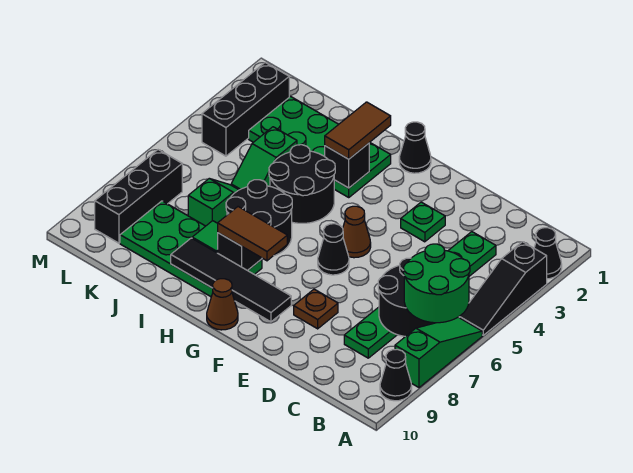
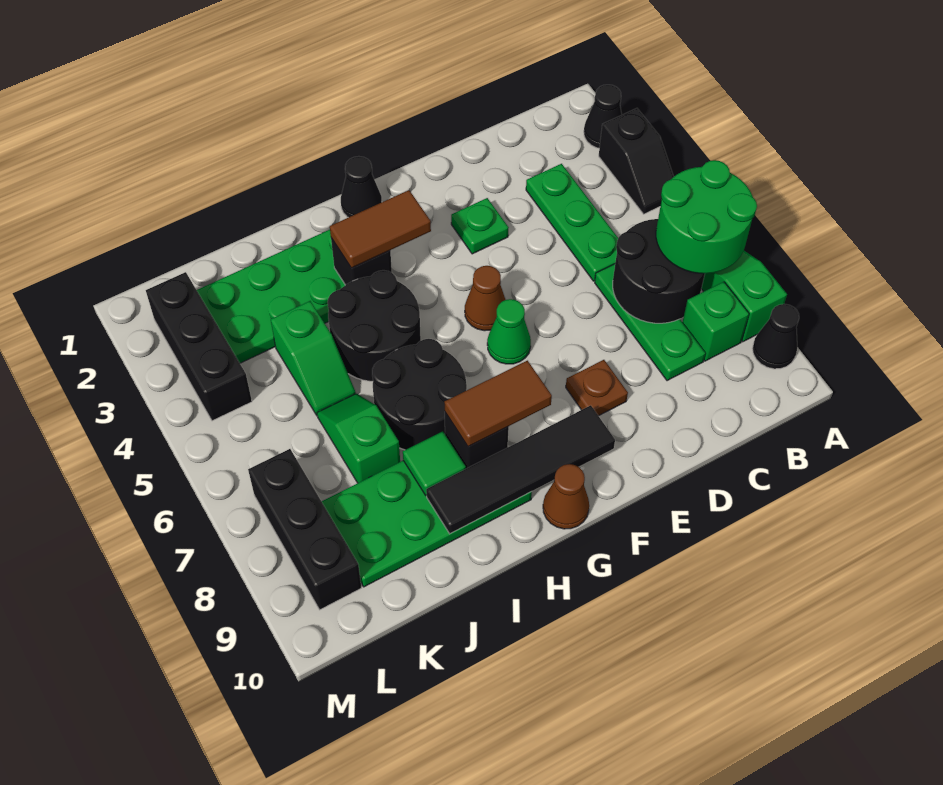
black slope A3:A5 level 1 top 3 -> black slope A3:A4 level 1 top 3
none -> green brick B8 level 1
black cone F6 level 1 -> green cone F6 level 1
brown tile H2:H3 level 3 -> brown tile G3:H3 level 3

